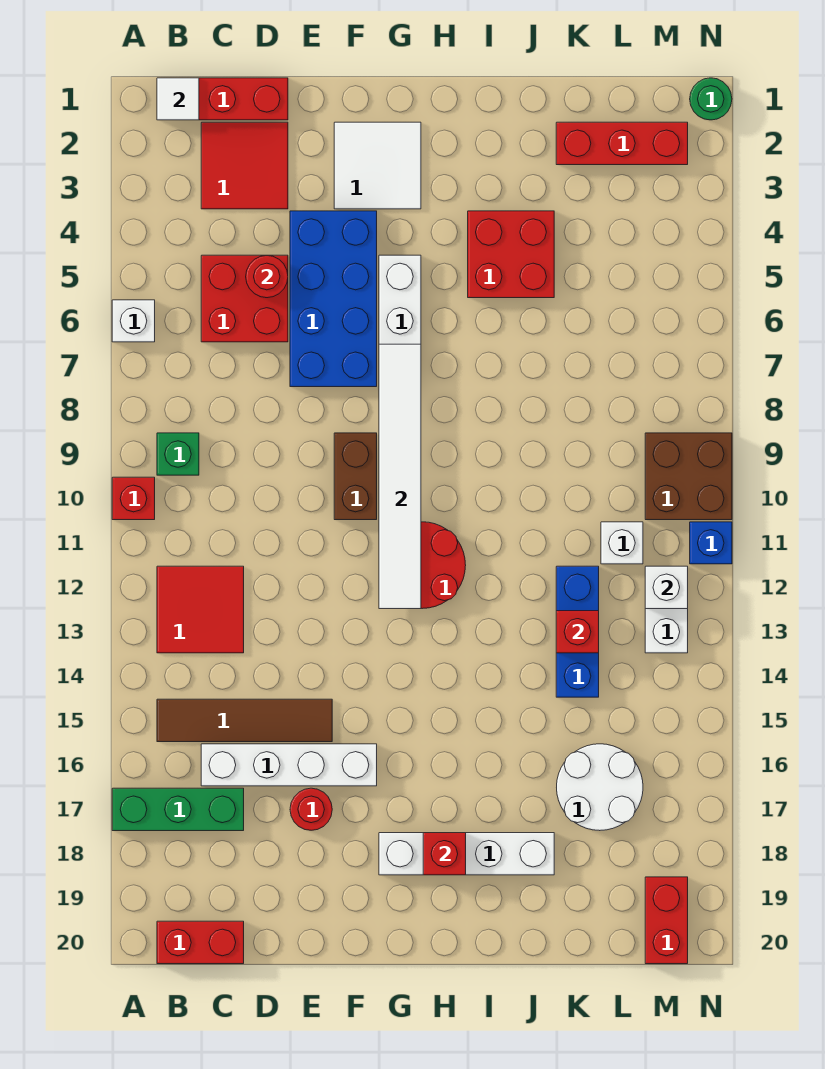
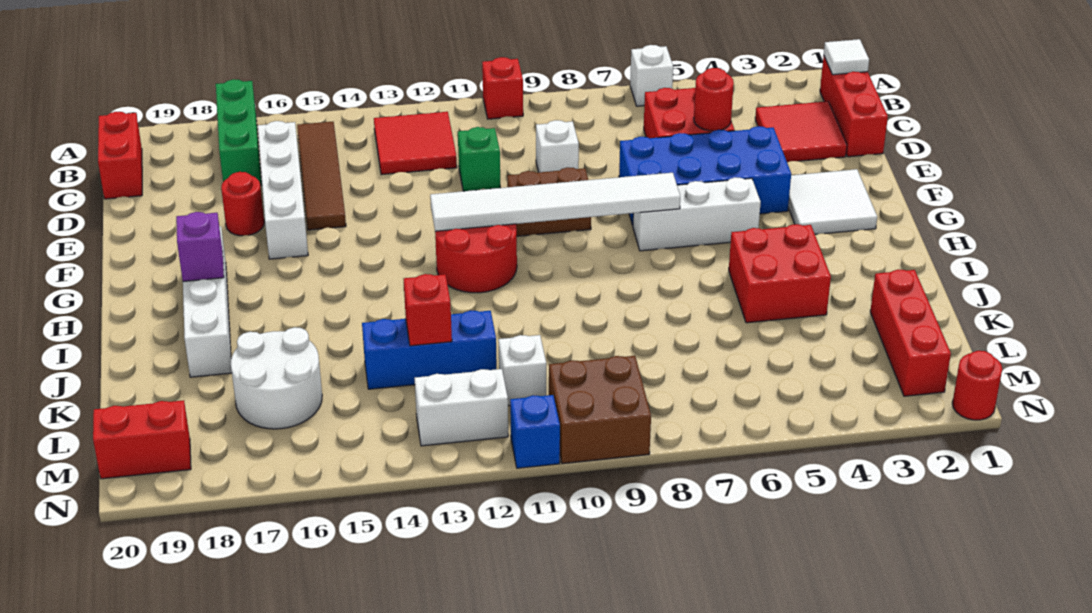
green brick B9 level 1 -> green brick D11 level 1
red brick H18 level 2 -> purple brick H18 level 2
white brick M12 level 2 -> white brick D9 level 1
green round brick N1 level 1 -> red round brick N1 level 1

